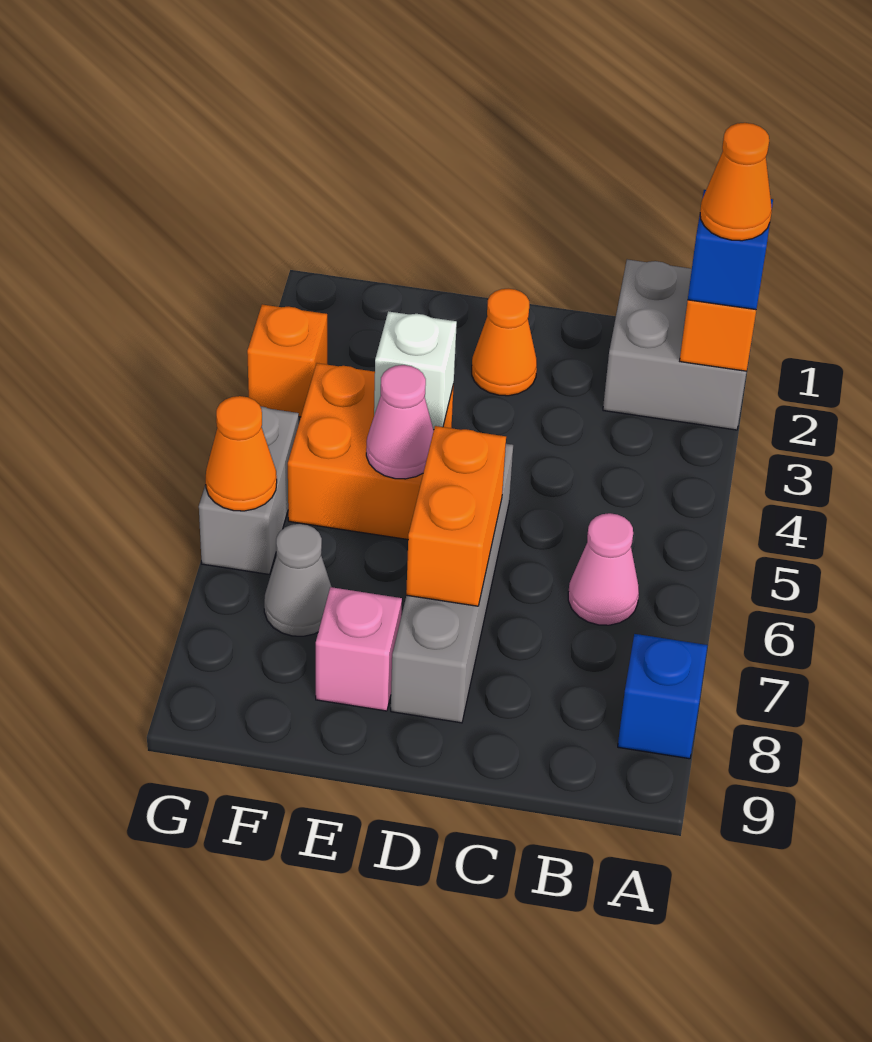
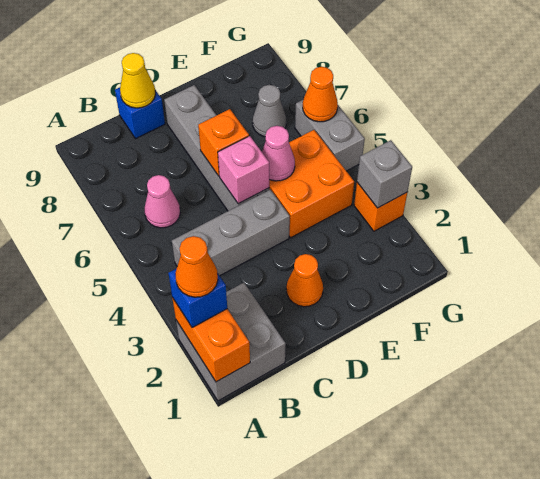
blue brick A8 level 1 -> blue brick C9 level 1
none -> grey brick B4:D4 level 1
none -> yellow cone C9 level 2
orange brick D6:D7 level 2 -> orange brick D6 level 2
white brick E4 level 2 -> none
pink brick E8 level 1 -> pink brick D5 level 2
none -> grey brick G3 level 2

